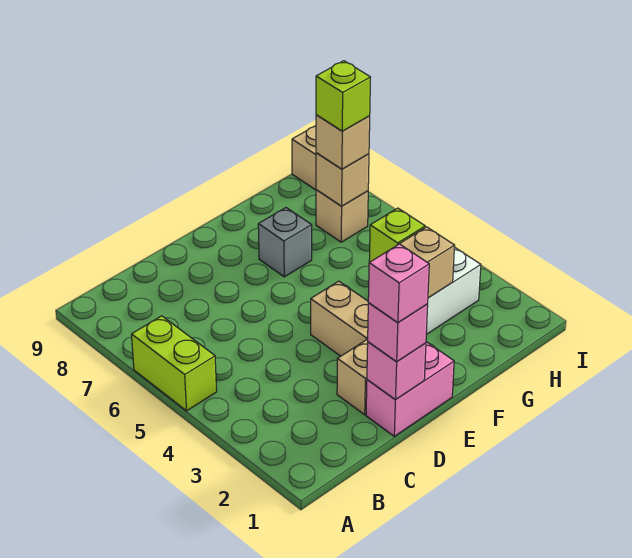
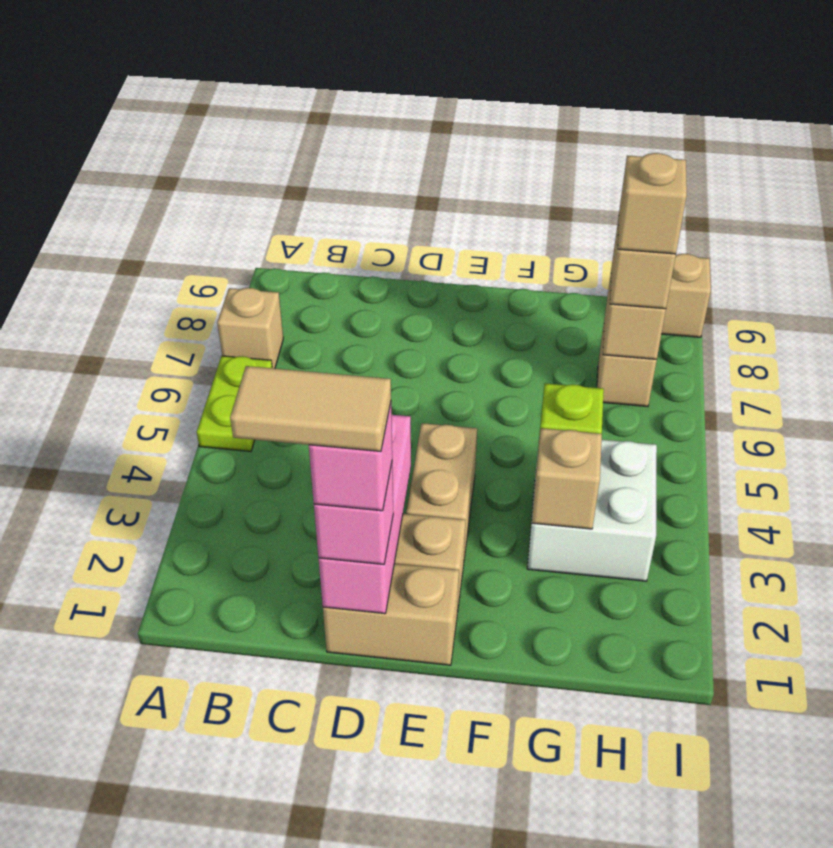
lime brick A5:A6 level 1 -> lime plate A5:A6 level 1
none -> tan brick A7 level 1
none -> tan tile C1:D1 level 5
pink brick D1:E1 level 1 -> tan brick D1:E1 level 1
pink brick D1 level 2 -> pink brick D1:D3 level 2
grey brick F7 level 1 -> none
lime brick H7 level 4 -> tan brick H7 level 4

